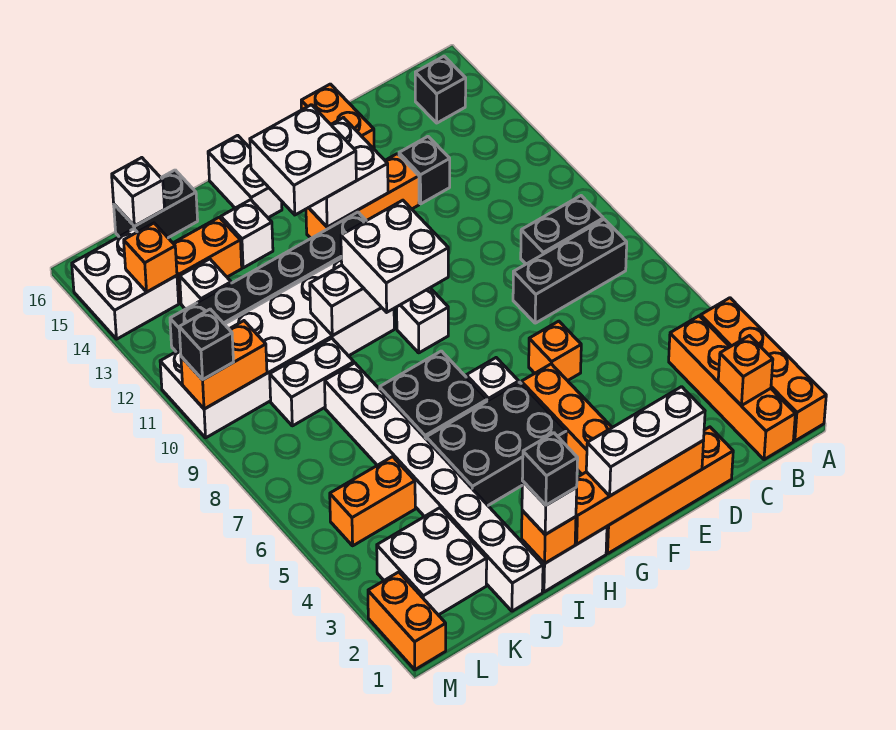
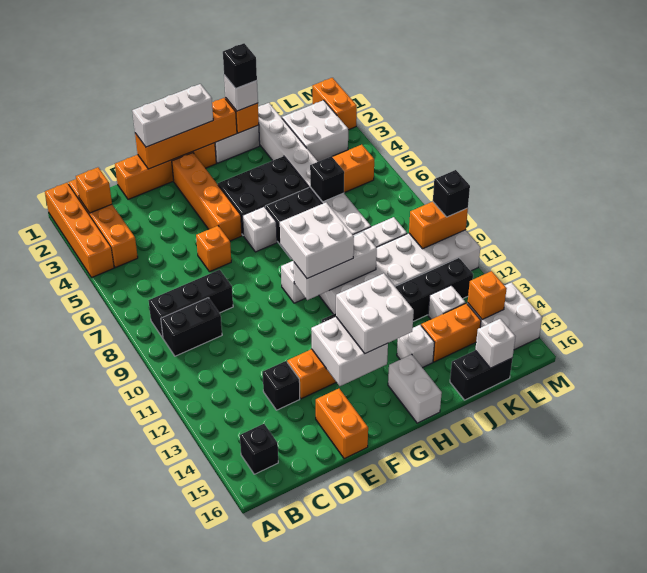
none -> black brick J6 level 2

